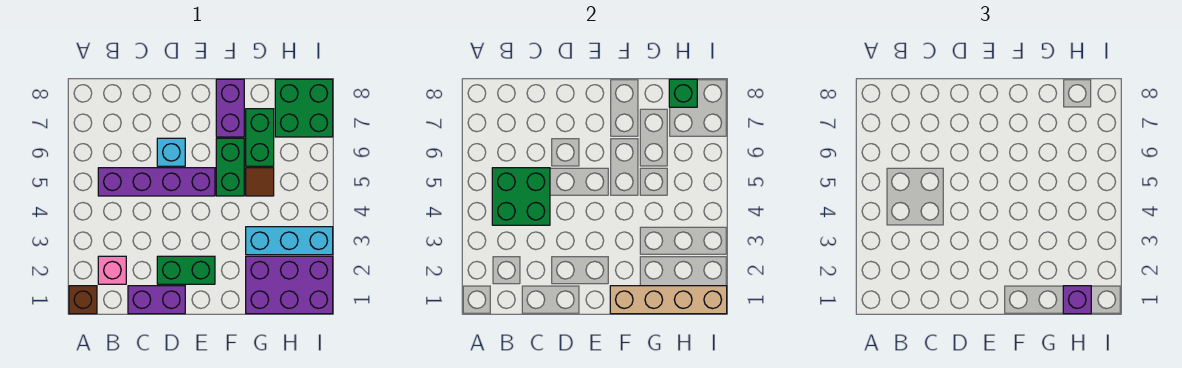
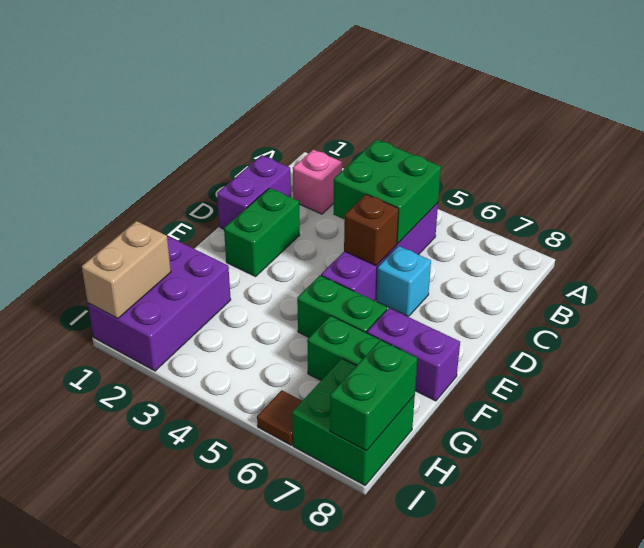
brown brick A1 level 1 -> brown brick D5 level 2
tan brick F1:I1 level 2 -> tan brick H1:I1 level 2
cyan brick G3:I3 level 1 -> none
brown tile G5 level 1 -> brown tile I6 level 1
purple brick H1 level 3 -> none
green brick H8 level 2 -> green brick H8:I8 level 2

